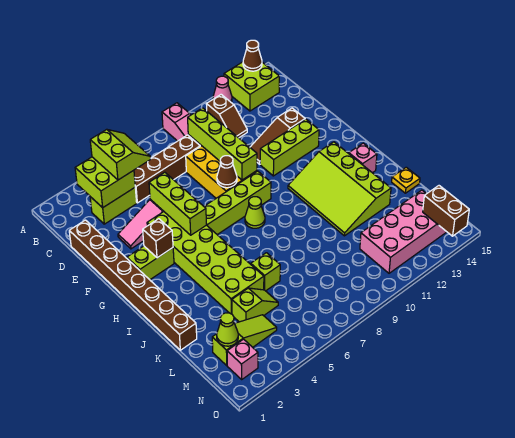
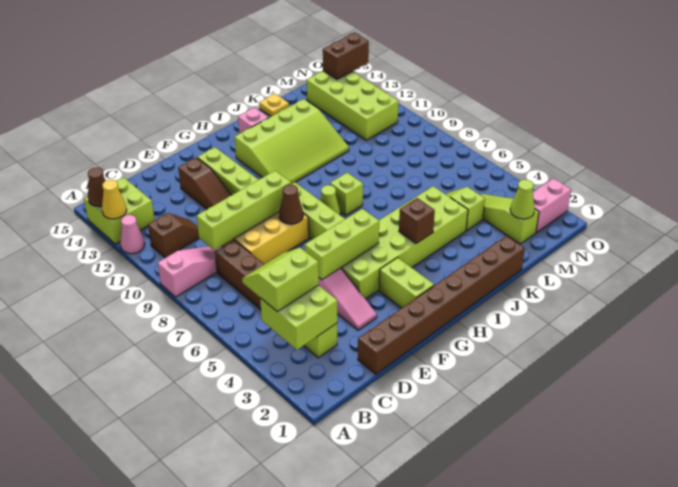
none -> yellow cone A13 level 2
brown brick G3 level 2 -> brown brick I4 level 2
lime brick K6 level 1 -> lime brick I8 level 1
pink brick M11:N14 level 1 -> lime brick M11:N14 level 1
pink brick N2 level 1 -> pink brick N2:O2 level 1

